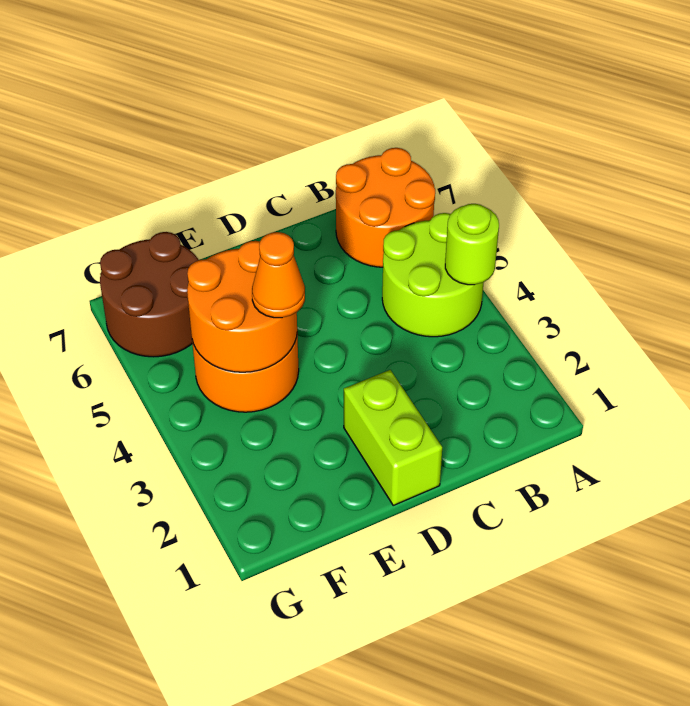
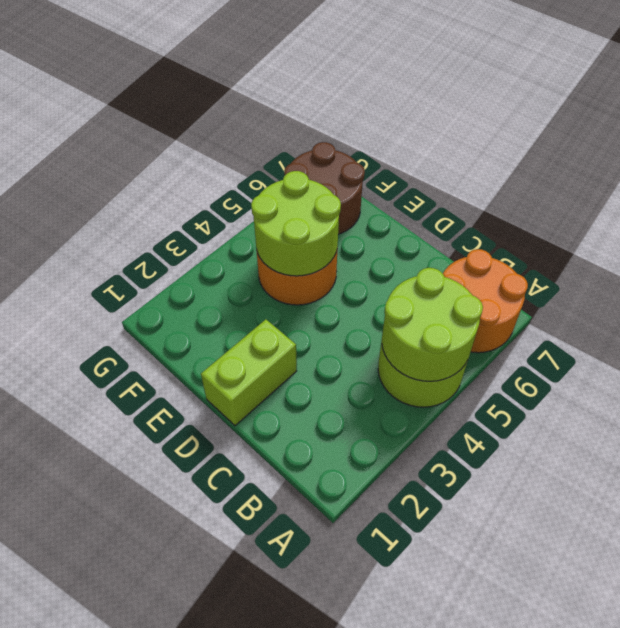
lime round brick A4 level 2 -> lime round brick A4:B5 level 2
orange round brick E4:F5 level 2 -> lime round brick E4:F5 level 2
orange cone E4 level 3 -> none

